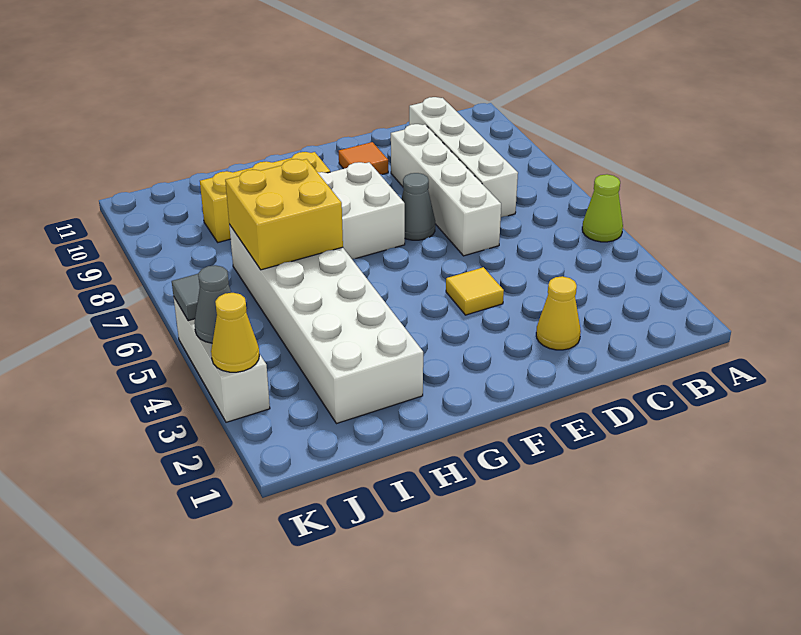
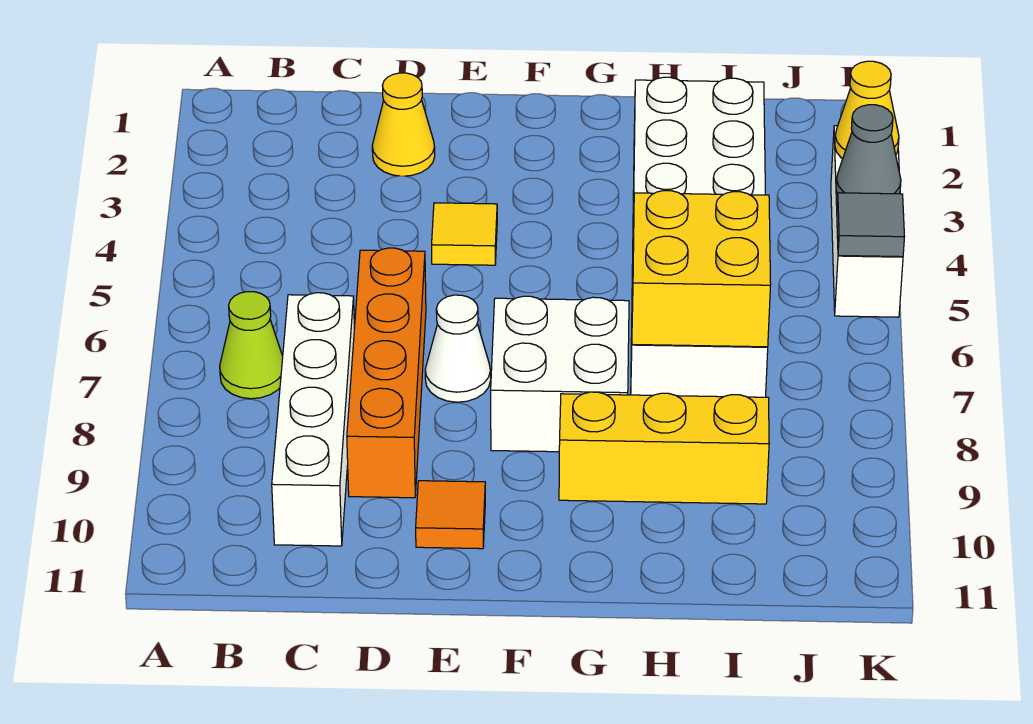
lime cone A5 level 1 -> lime cone B7 level 1
white brick D6:D9 level 1 -> orange brick D6:D9 level 1
grey cone E7 level 1 -> white cone E7 level 1

